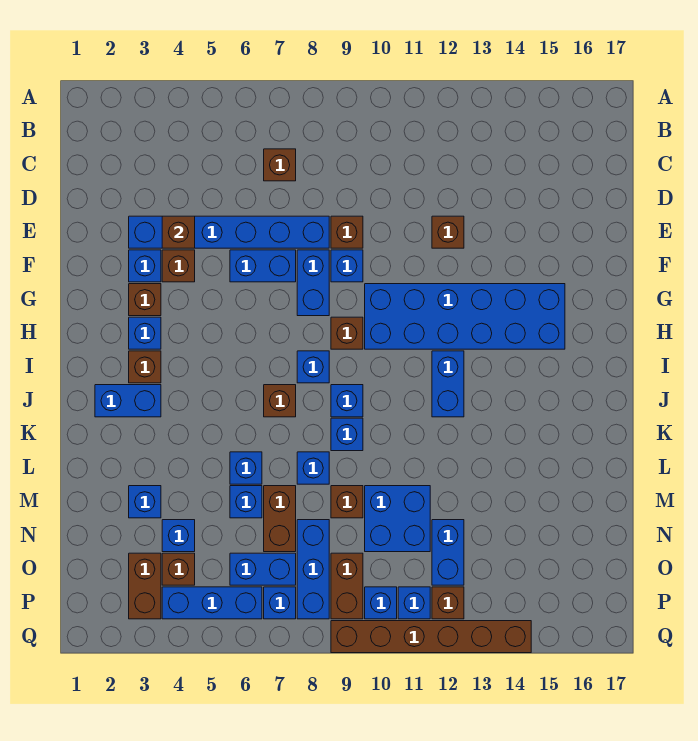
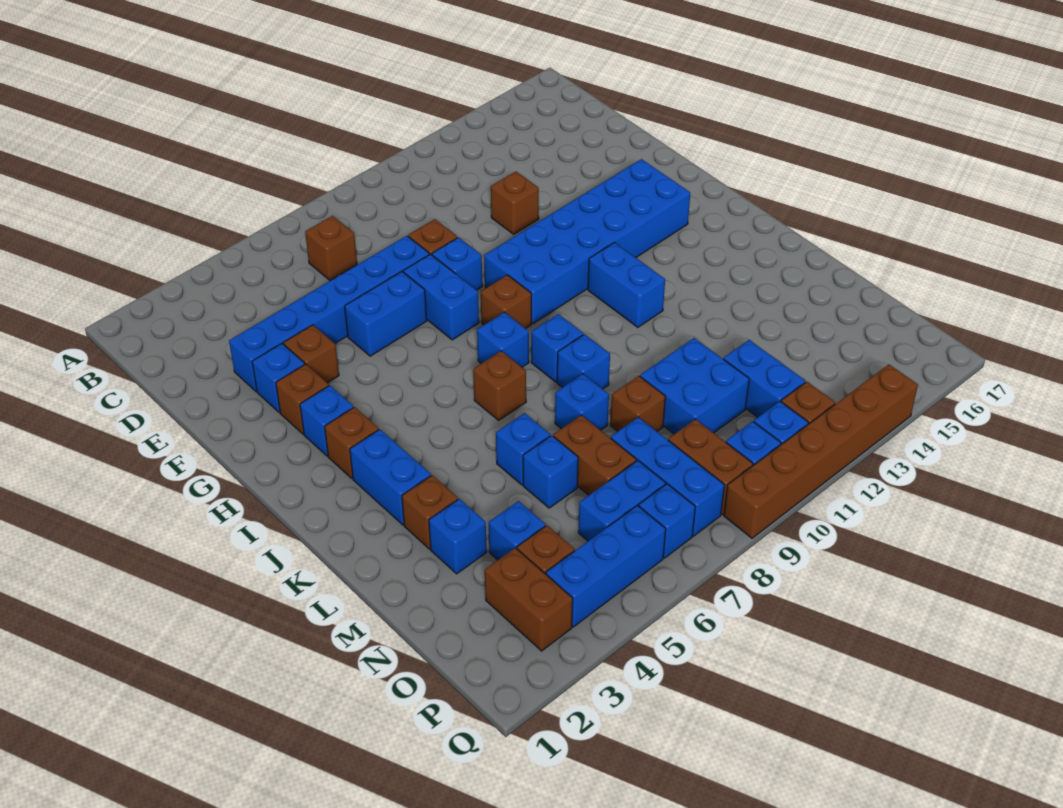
brown brick E4 level 2 -> brown brick L3 level 1
blue brick J2:J3 level 1 -> blue brick J3:K3 level 1

